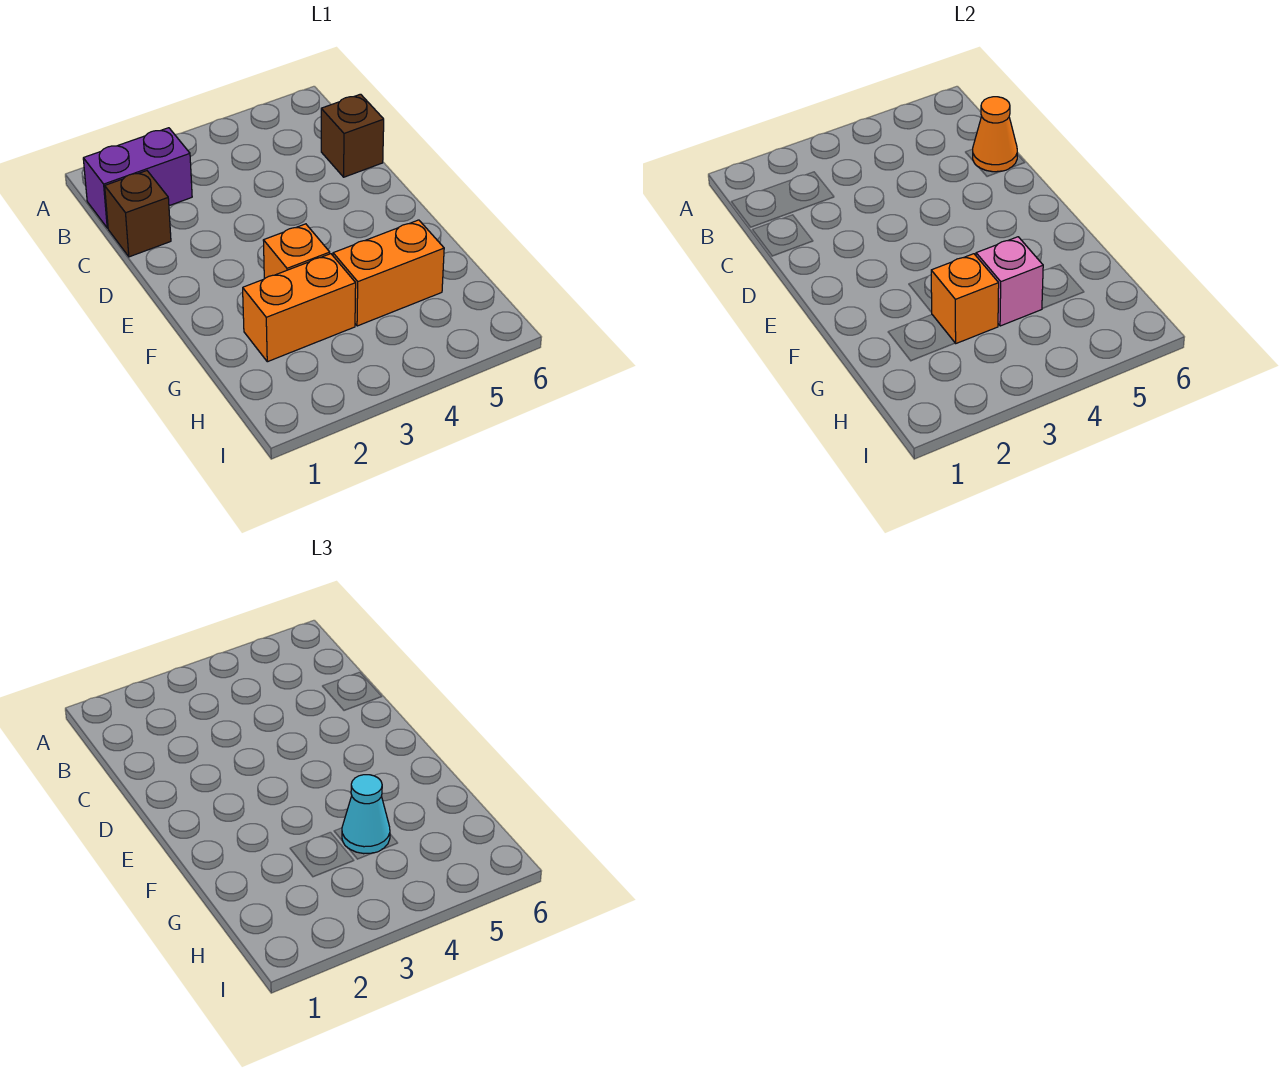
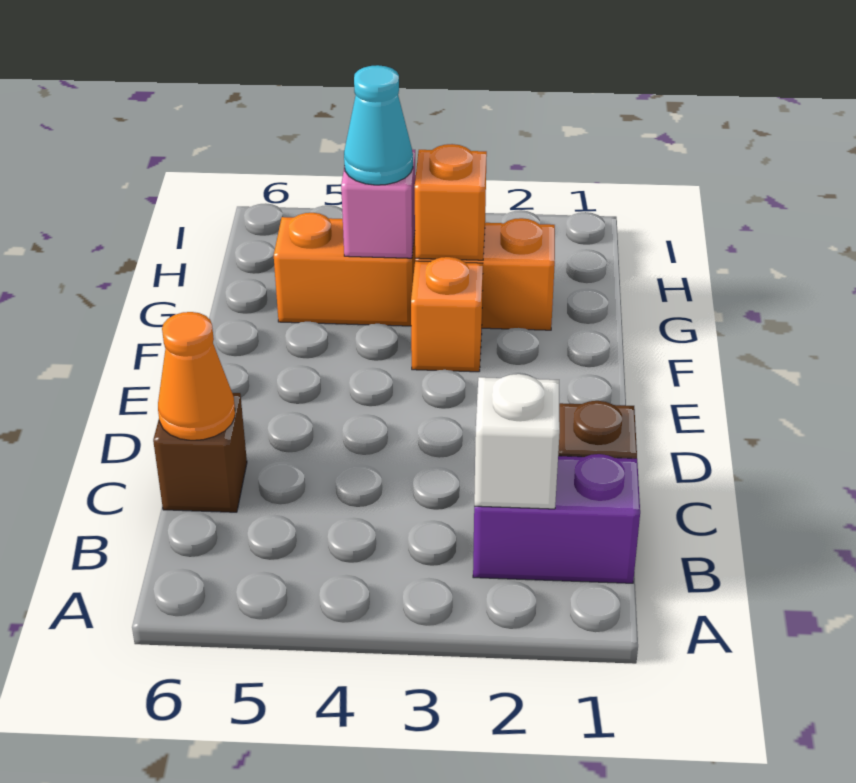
none -> white brick B2 level 2

